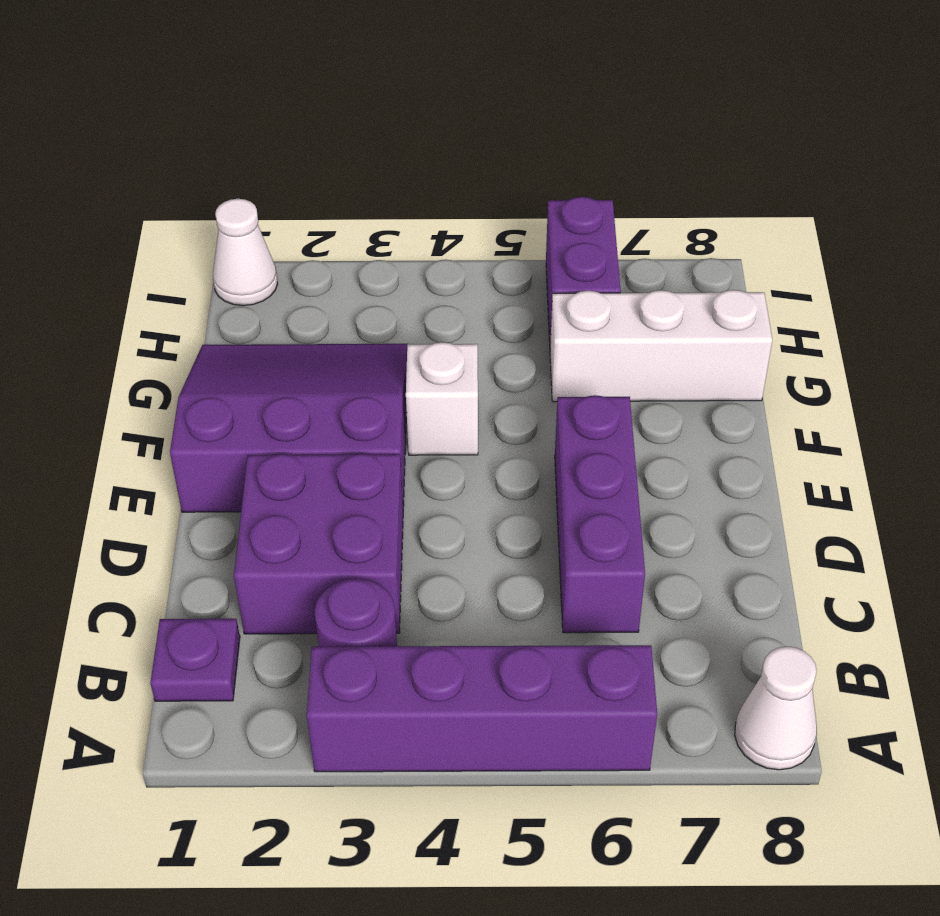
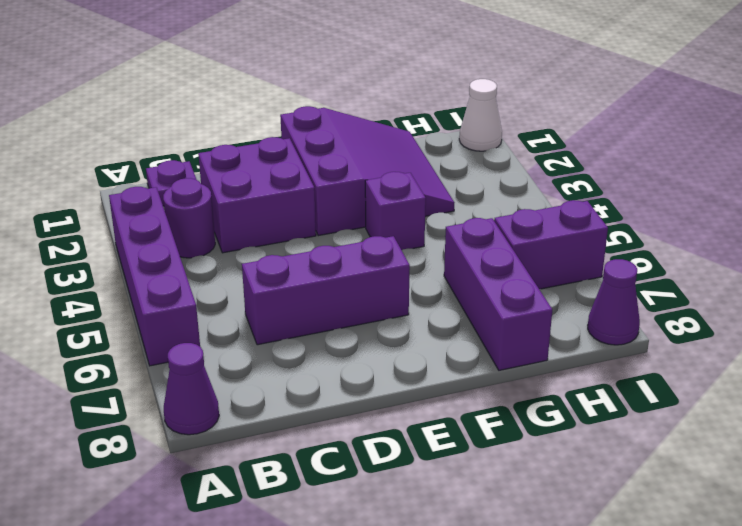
white cone A8 level 1 -> purple cone A8 level 1
white brick F4 level 1 -> purple brick F4 level 1
white brick G6:G8 level 1 -> purple brick G6:G8 level 1
none -> purple cone I8 level 1

